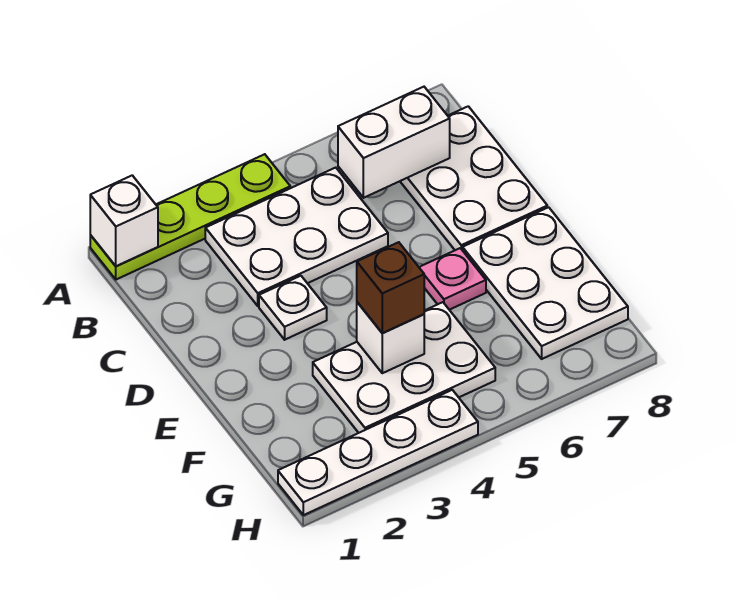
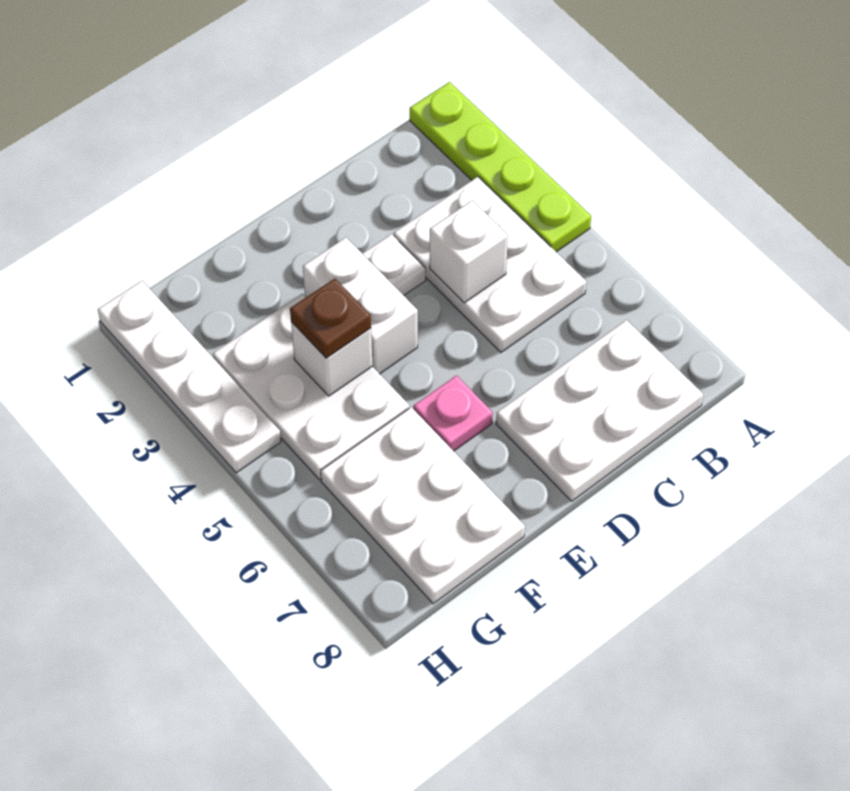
white brick A1 level 2 -> white brick C4 level 2
white brick B6:B7 level 2 -> white brick E3:E4 level 1
white plate E7:G8 level 1 -> white plate F6:G8 level 1
brown brick F4 level 3 -> brown plate F4 level 3

